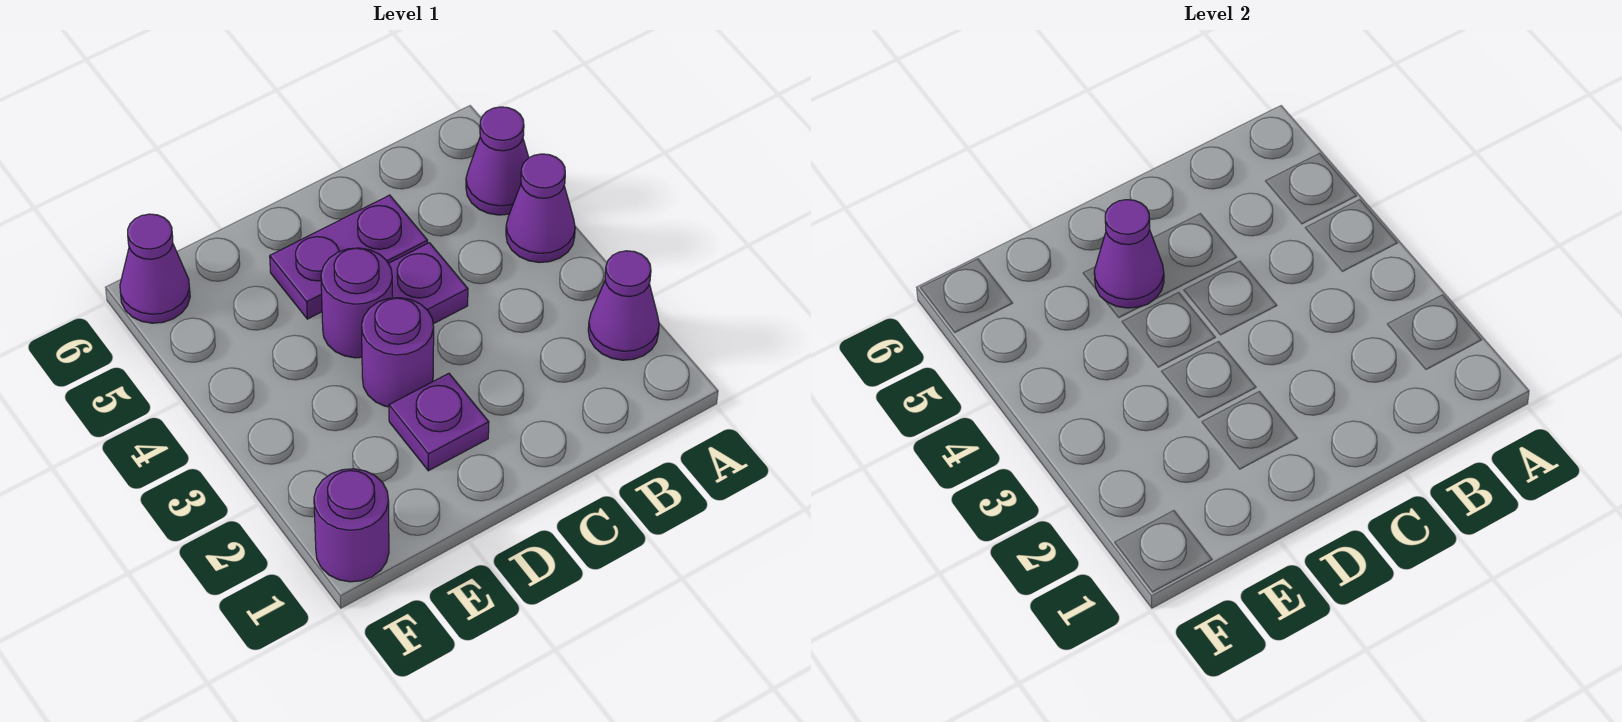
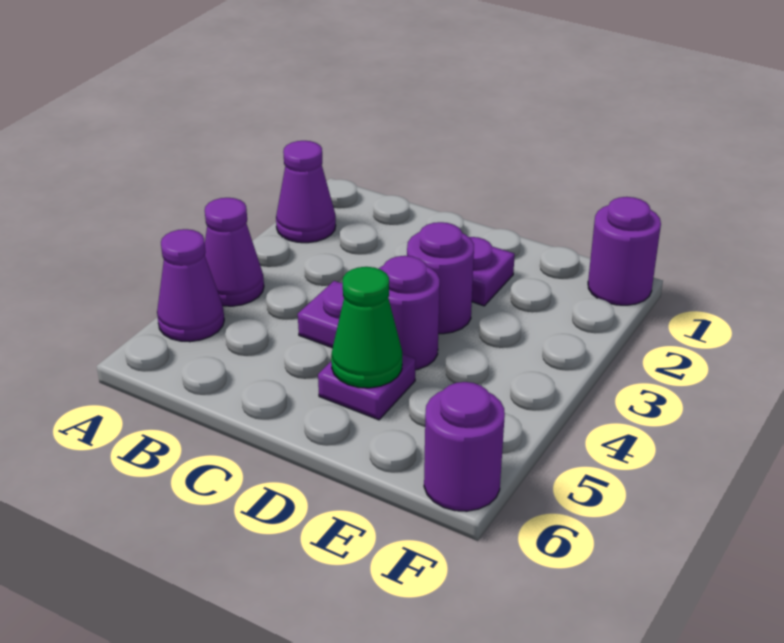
purple plate C5:D5 level 1 -> purple plate D5 level 1
purple cone D5 level 2 -> green cone D5 level 2
purple cone F6 level 1 -> purple round brick F6 level 1

